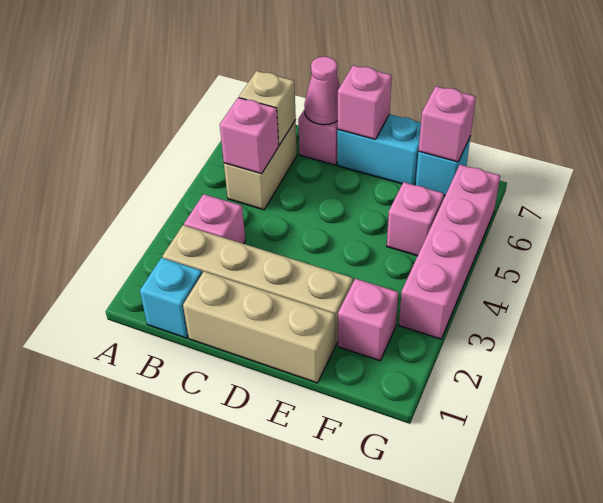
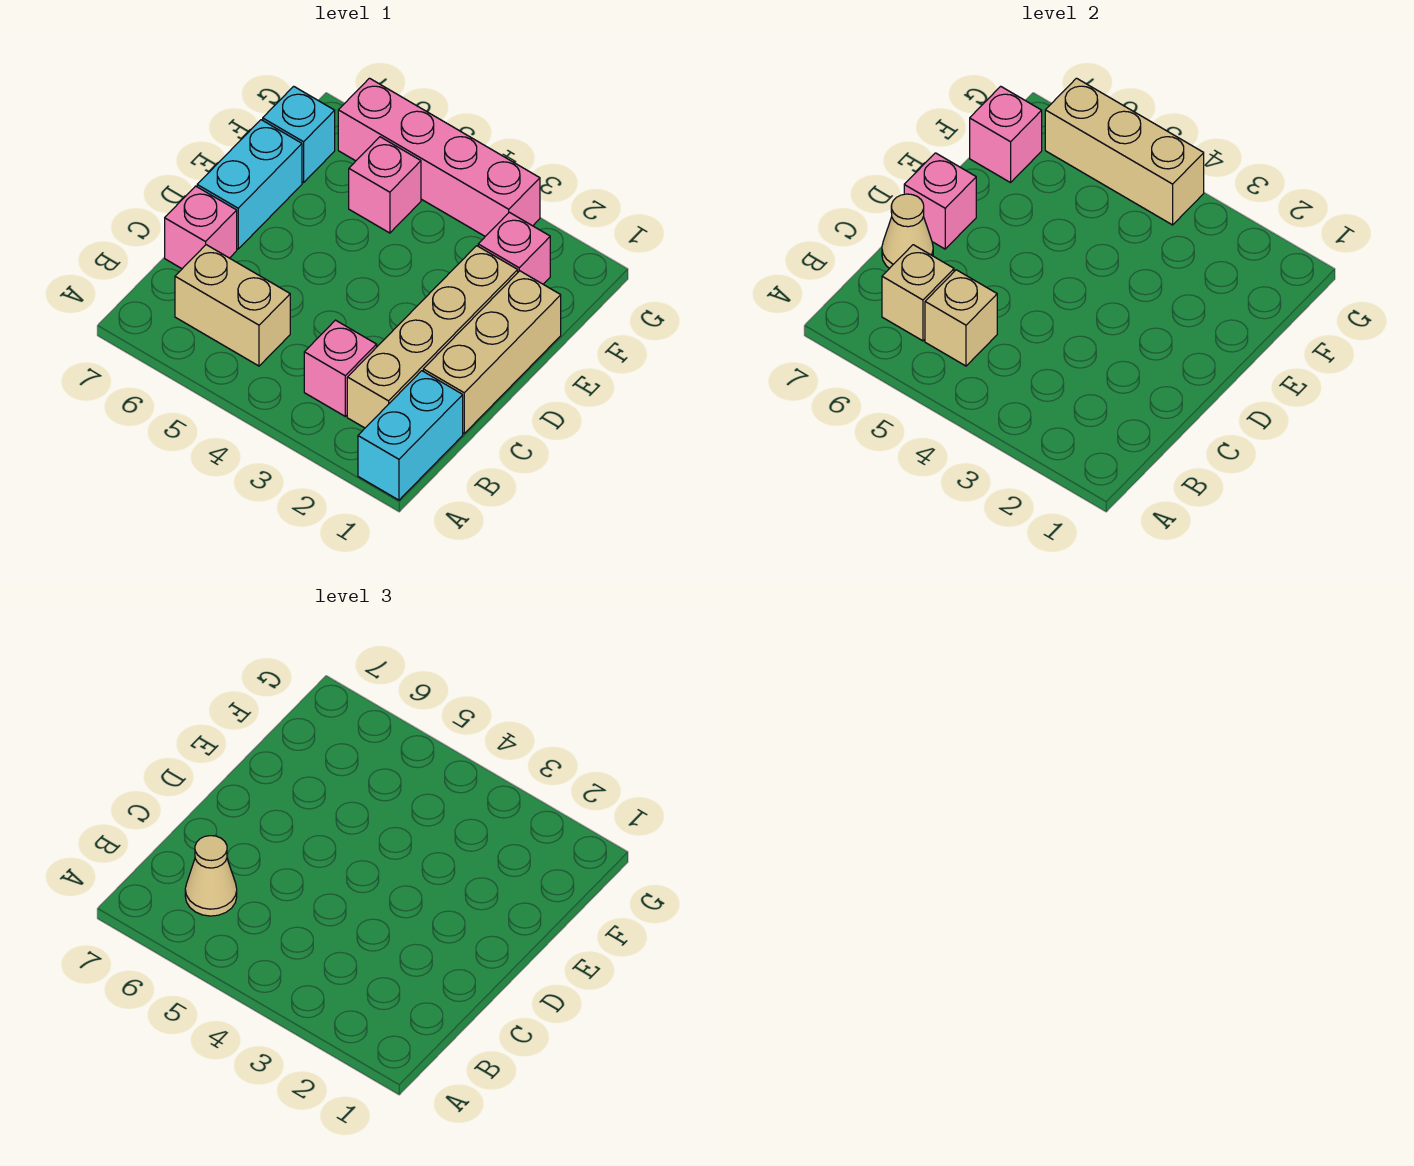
cyan brick B1 level 1 -> cyan brick A1:B1 level 1
pink brick B5 level 2 -> tan brick B5 level 2
none -> tan cone B6 level 3
pink cone C7 level 2 -> tan cone C7 level 2
none -> tan brick G4:G6 level 2

